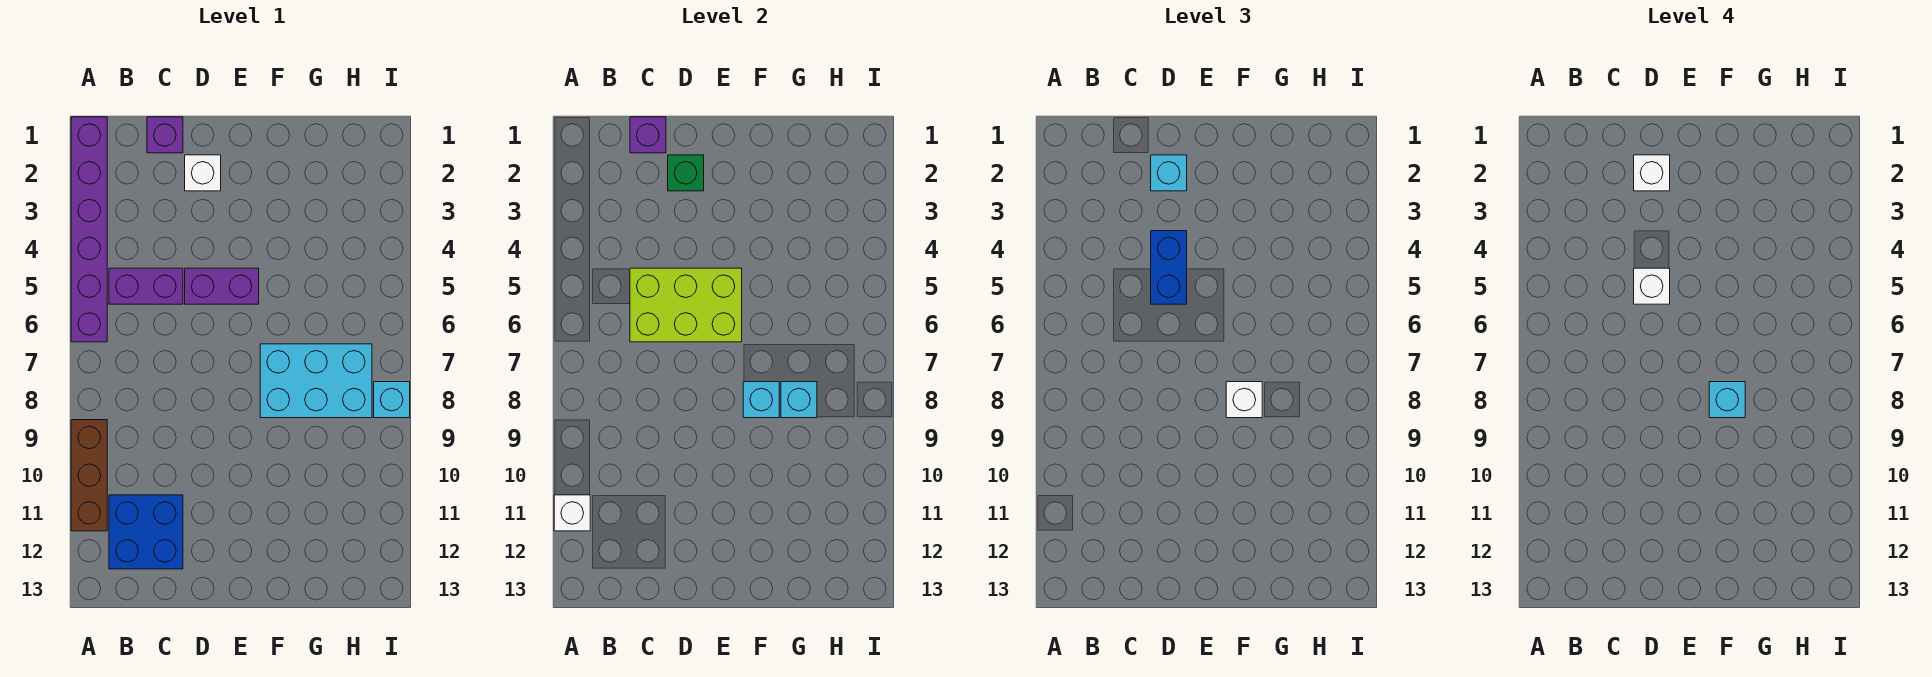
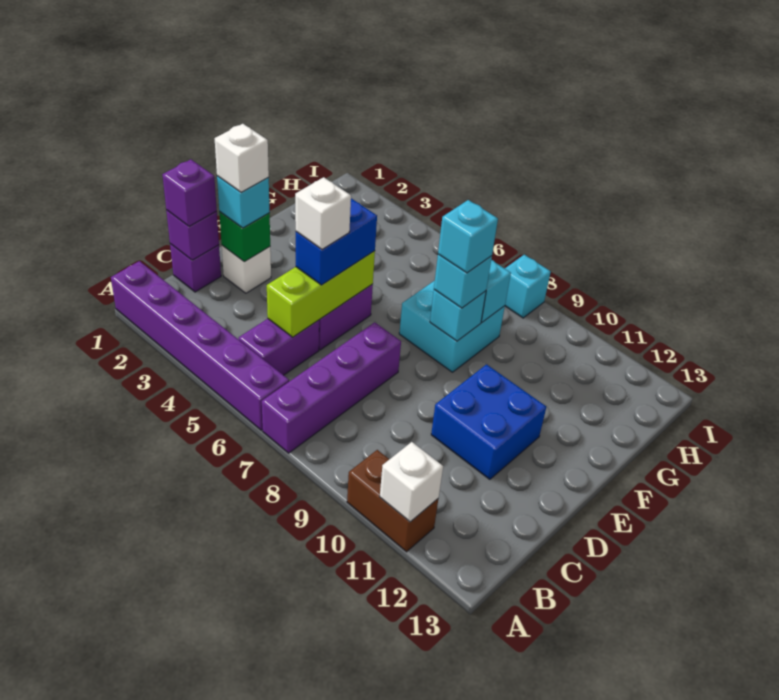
none -> purple brick A7:D7 level 1
brown brick A9:A11 level 1 -> brown brick A10:A11 level 1
blue brick B11:C12 level 1 -> blue brick D10:E11 level 1
none -> purple brick C1 level 3
lime brick C5:E6 level 2 -> lime brick C5:E5 level 2
blue brick D4:D5 level 3 -> blue brick D5:E5 level 3
cyan brick F7:H8 level 1 -> cyan brick F7:G8 level 1
white brick F8 level 3 -> cyan brick F8 level 3

